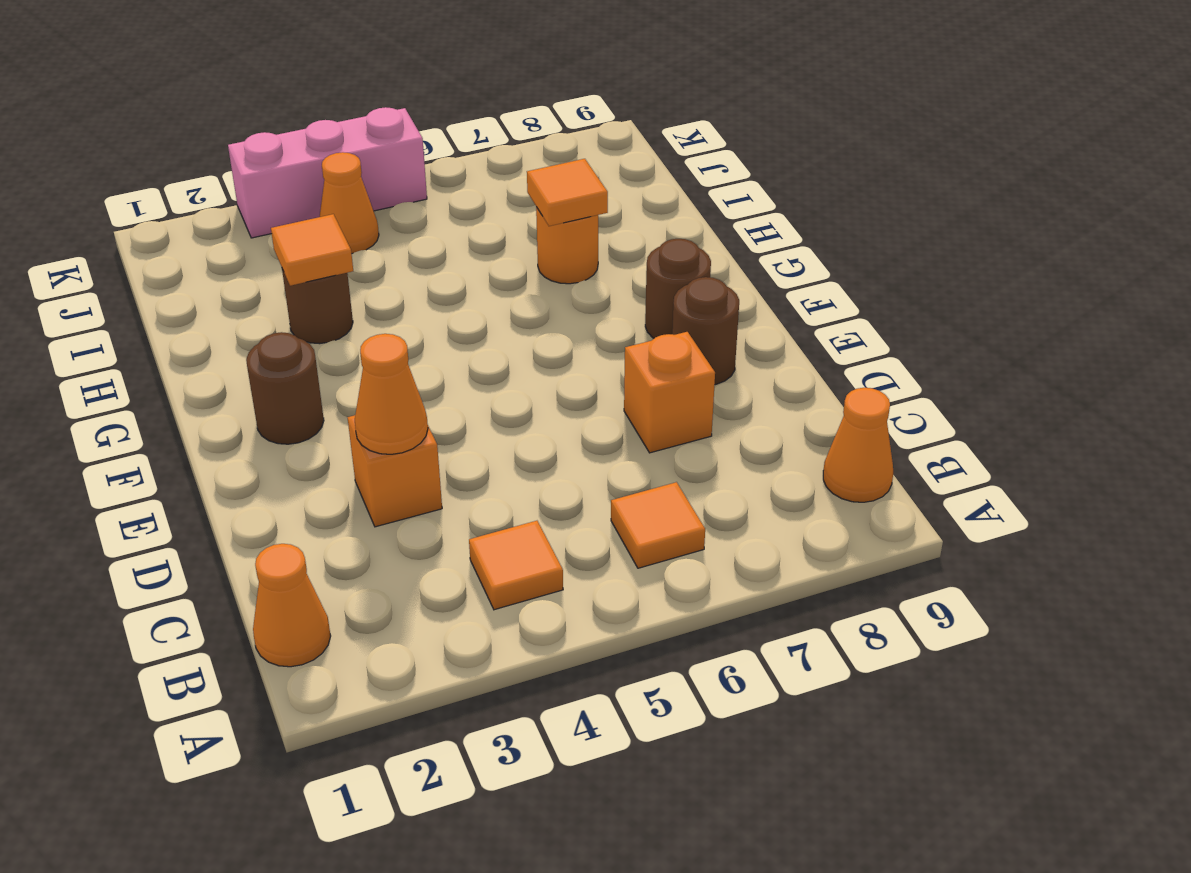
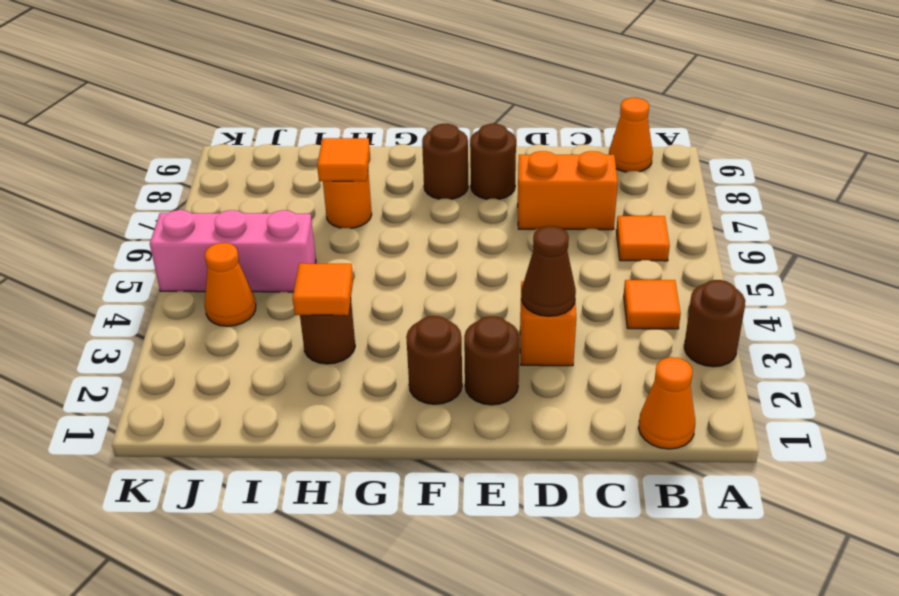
none -> brown round brick A3 level 1
orange cone D3 level 2 -> brown cone D3 level 2
orange brick D7 level 1 -> orange brick C7:D7 level 1
none -> brown round brick E2 level 1
pink brick K3:K5 level 1 -> pink brick I5:K5 level 1

